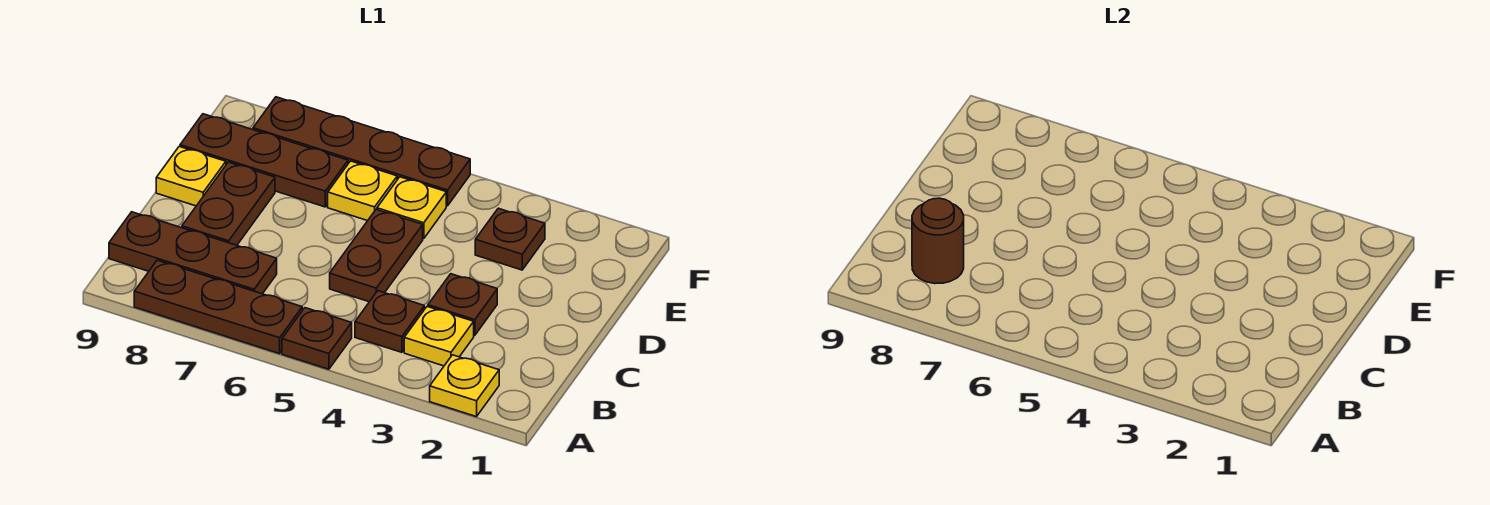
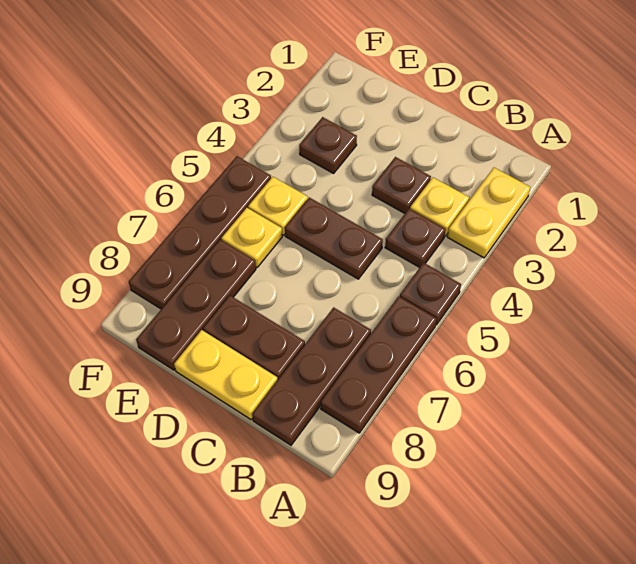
yellow plate A2 level 1 -> yellow plate A2:A3 level 1
brown round brick B8 level 2 -> none
yellow plate D9 level 1 -> yellow plate C9:D9 level 1

